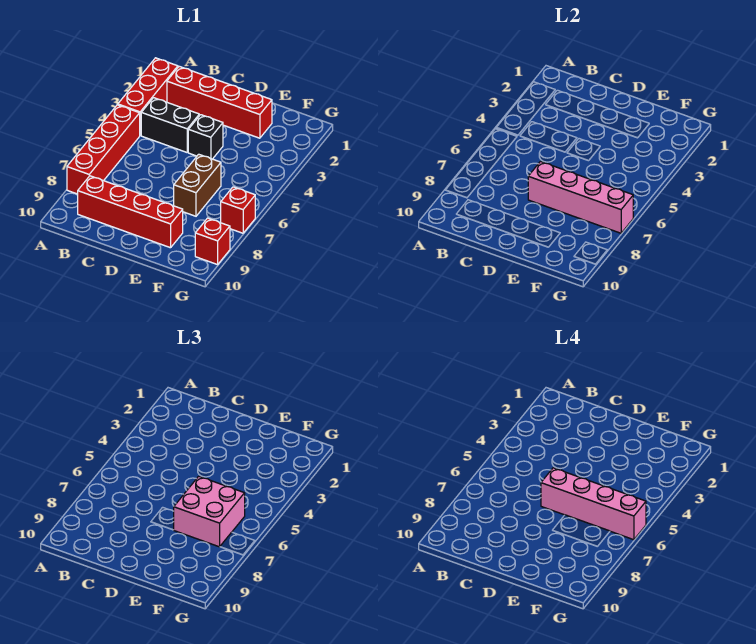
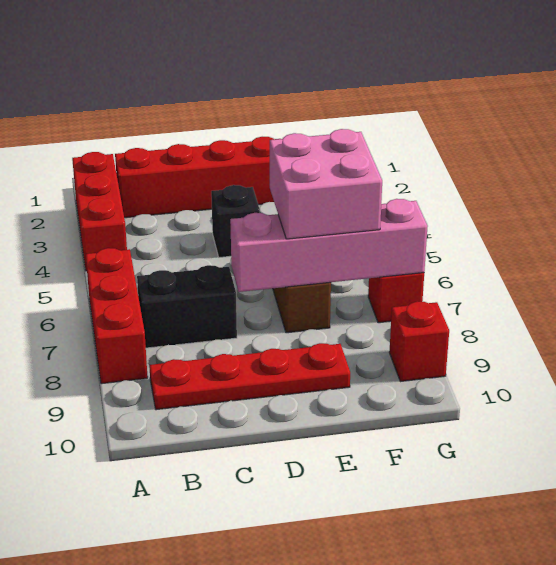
red brick A5:A8 level 1 -> red brick A6:A8 level 1
black brick B4:C4 level 1 -> black brick B7:C7 level 1
red brick B9:E9 level 1 -> red plate B9:E9 level 1
pink brick D6:G6 level 4 -> none

